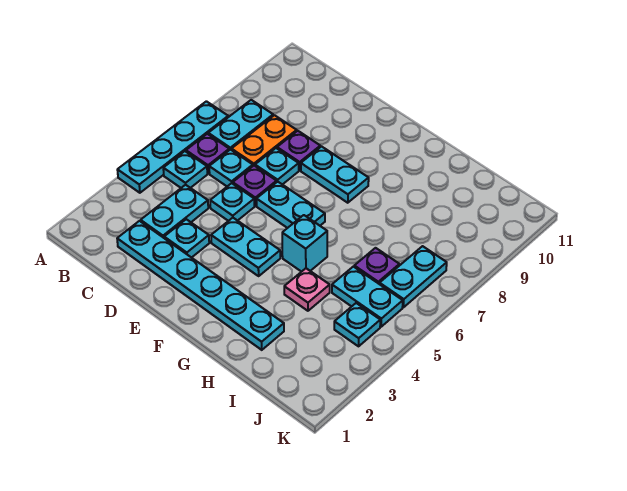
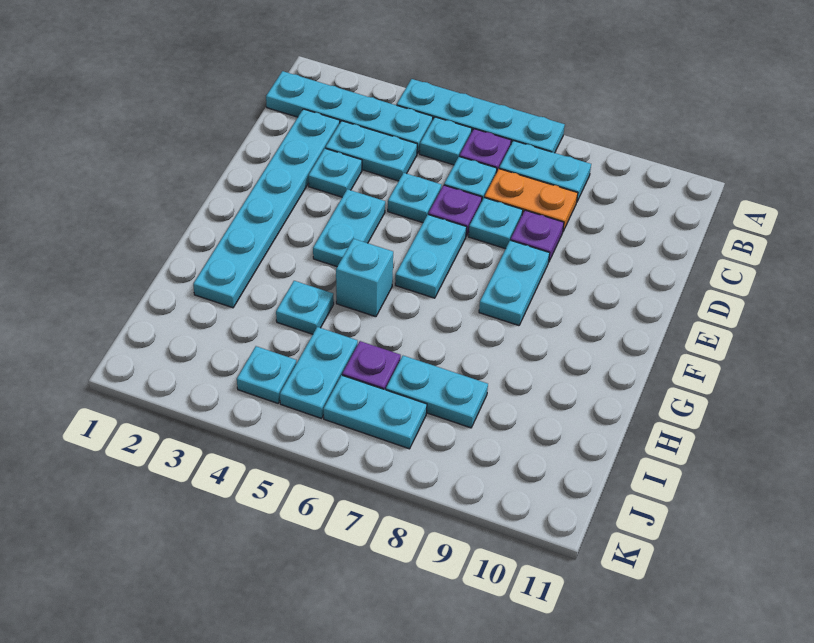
none -> cyan plate B1:B4 level 1
pink plate H4 level 1 -> cyan plate H4 level 1
none -> cyan plate I7:I8 level 1

